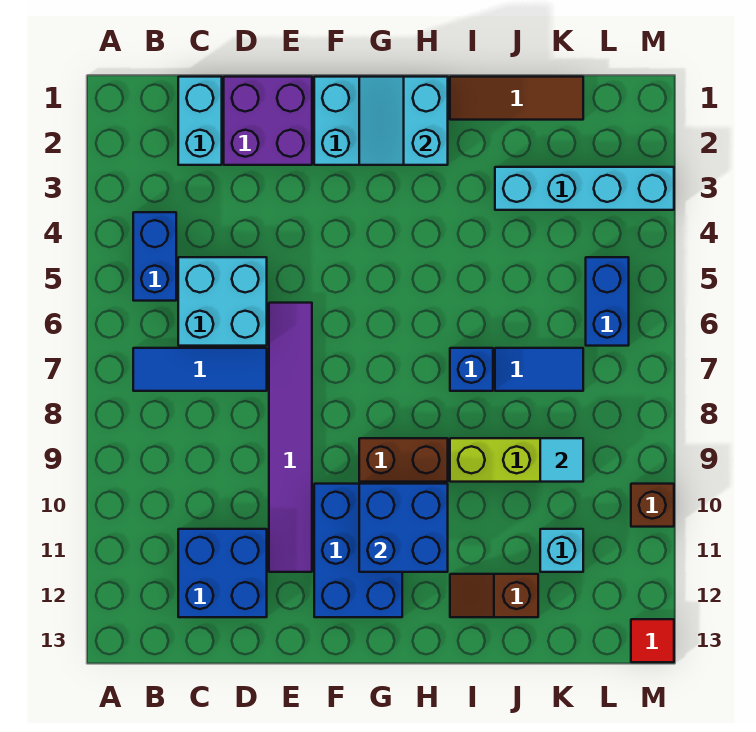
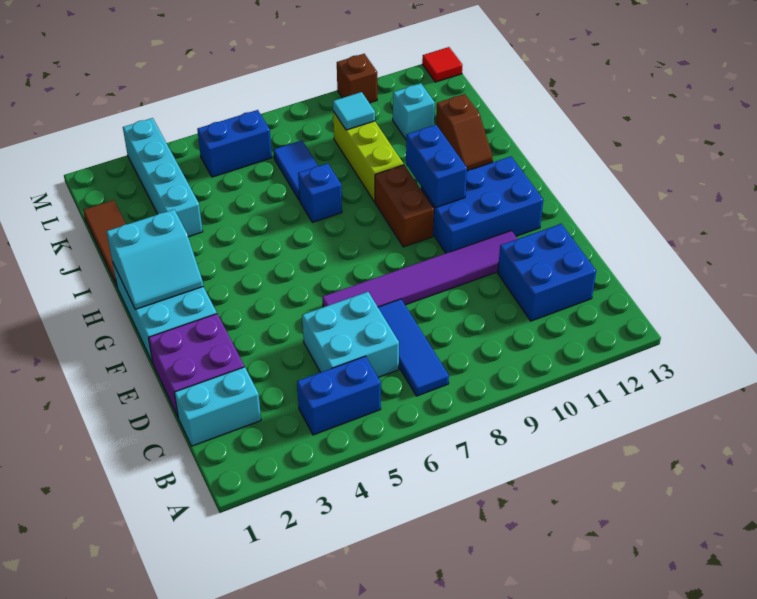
blue brick G10:H11 level 2 -> blue brick G10:H10 level 2

